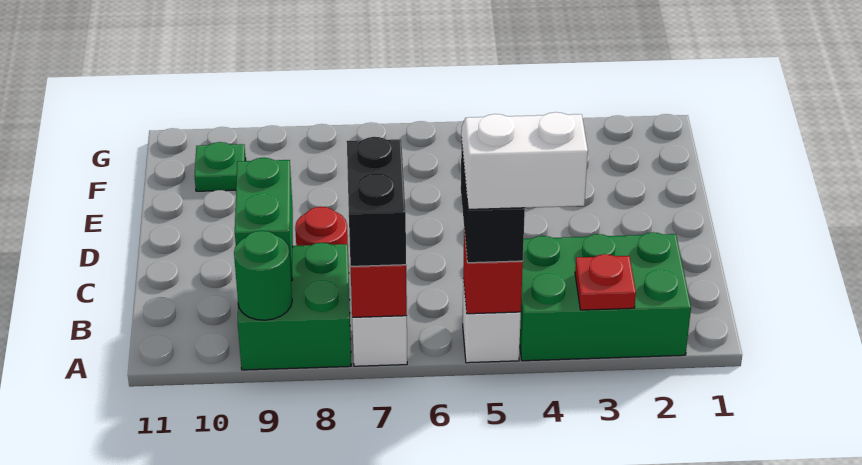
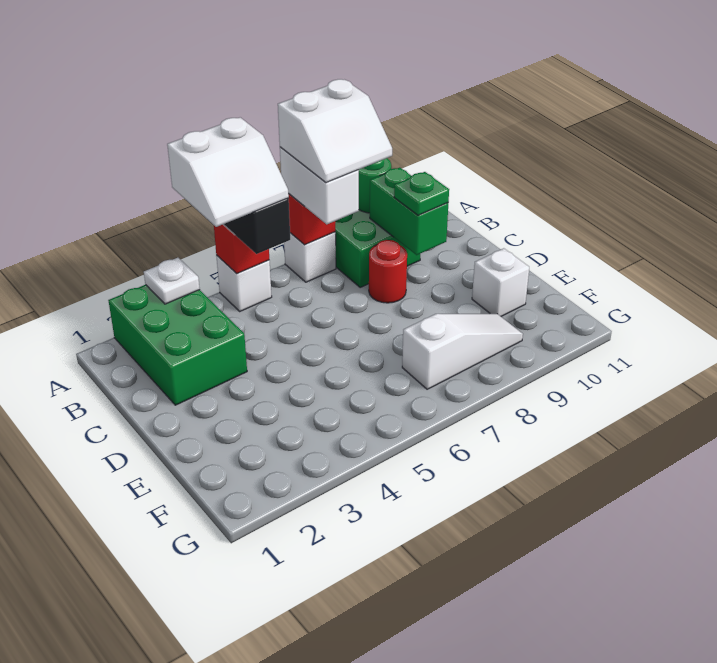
green brick A2:B4 level 1 -> green brick A2:C3 level 1
red plate A3 level 2 -> white plate A3 level 2
black brick A7:B7 level 3 -> white brick A7:B7 level 3
none -> white slope A7:B8 level 4 top A
none -> white brick E10 level 1
none -> white slope F7:F9 level 1 top 7
green plate F10 level 1 -> green plate C9 level 3

